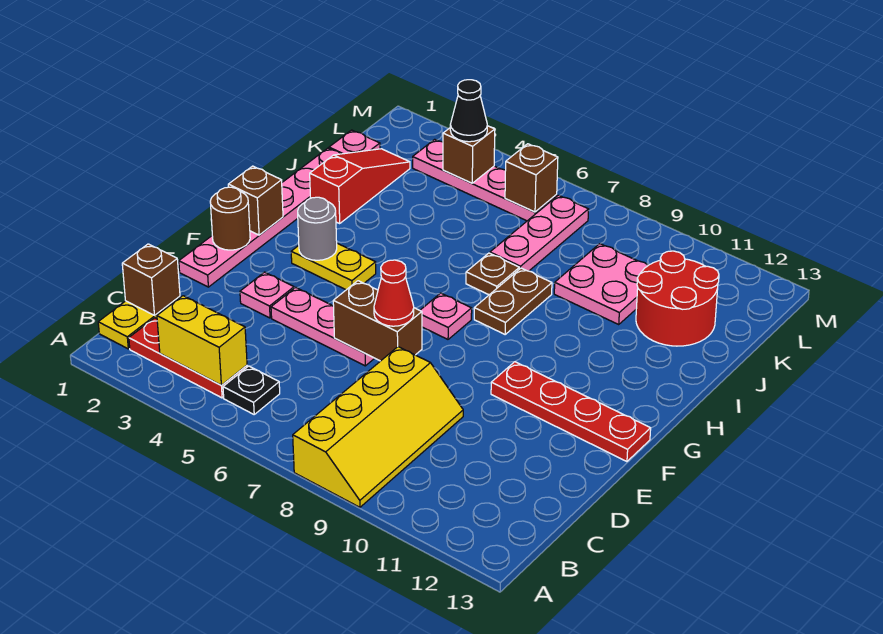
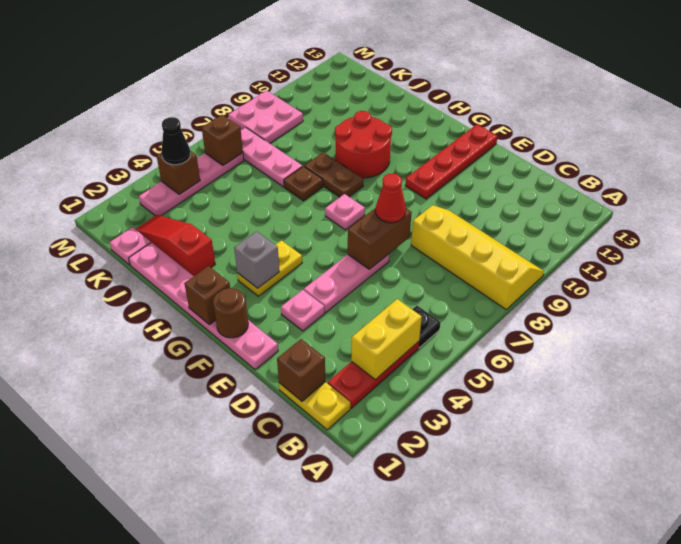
grey round brick G3 level 2 -> grey brick G3 level 2
pink plate J9:K10 level 1 -> pink plate L8:M9 level 1
red round brick J11:K12 level 1 -> red round brick H9:I10 level 1

